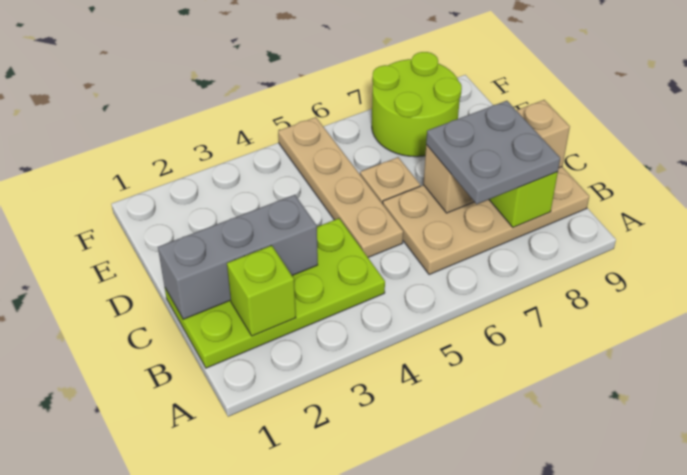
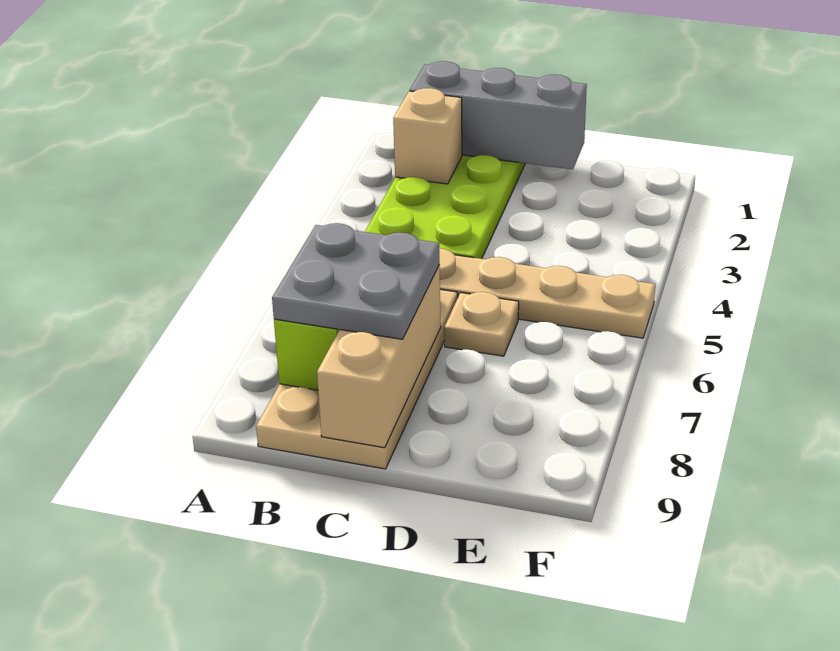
lime brick B2 level 2 -> tan brick B2 level 2
grey brick C1:C3 level 2 -> grey brick B1:D1 level 2
lime round brick E7:F8 level 1 -> none

